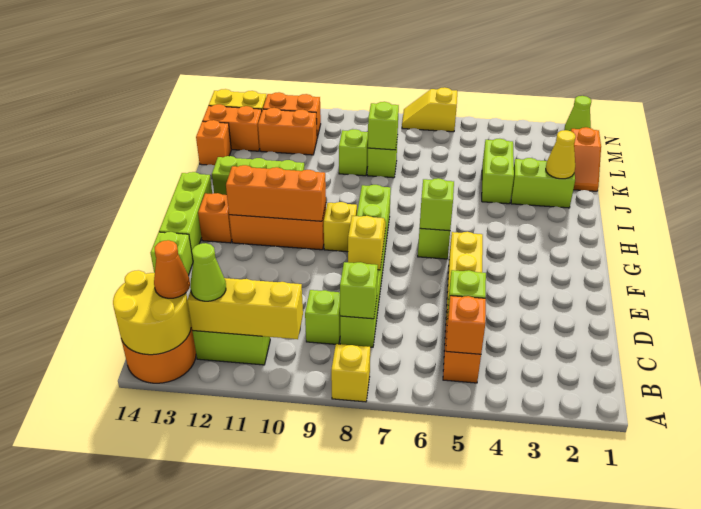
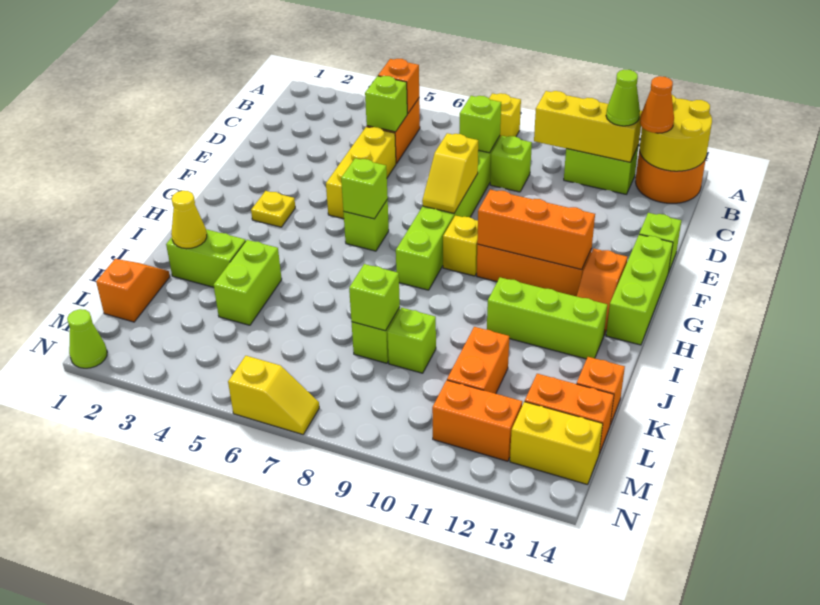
none -> yellow plate G3 level 1
orange brick L11:L12 level 1 -> orange brick K11:L11 level 1

